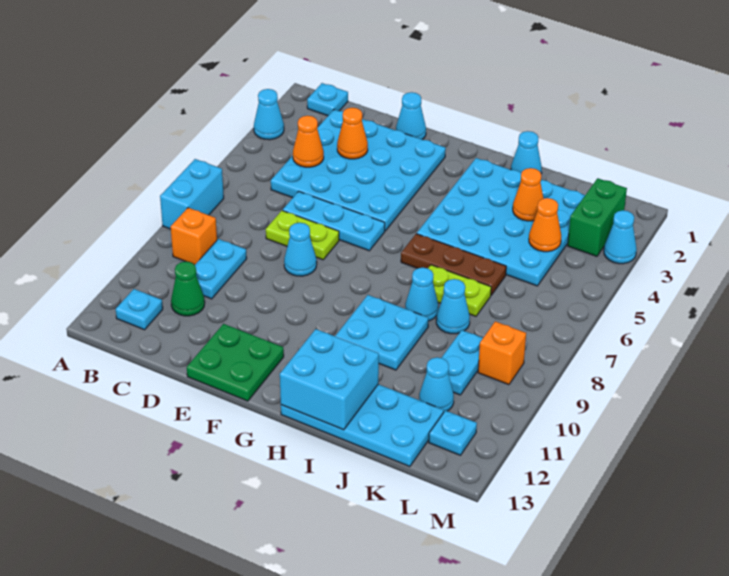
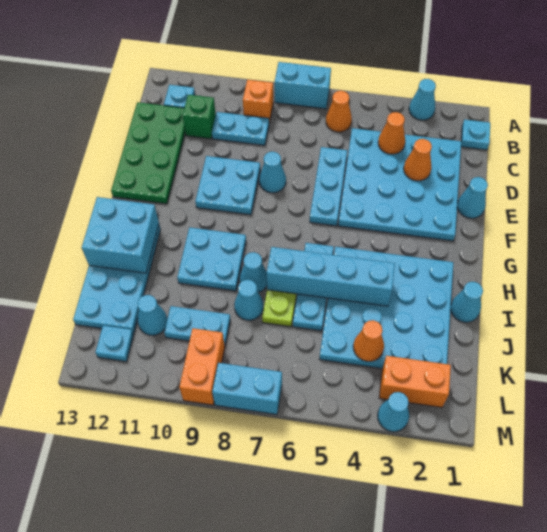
green cone C11 level 1 -> green brick C11 level 1
lime plate D7:E7 level 1 -> none
none -> cyan plate E9:F10 level 1
green plate E12:F13 level 1 -> green plate C12:F13 level 1
brown plate H6:J6 level 1 -> cyan plate H6:J6 level 1
none -> cyan brick I4:I7 level 2
orange cone J3 level 2 -> orange cone B6 level 1
green brick L2:L3 level 1 -> orange brick L2:L3 level 1
orange brick L9 level 1 -> orange brick L9:M9 level 1
none -> cyan brick M7:M8 level 1

